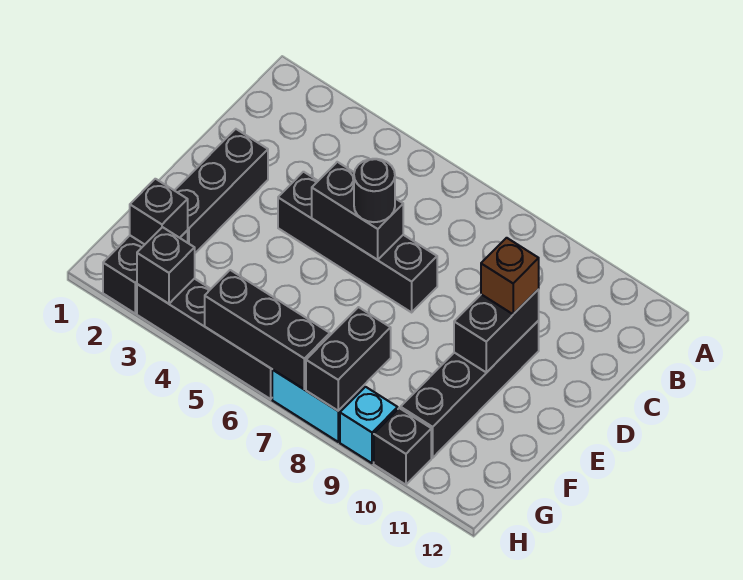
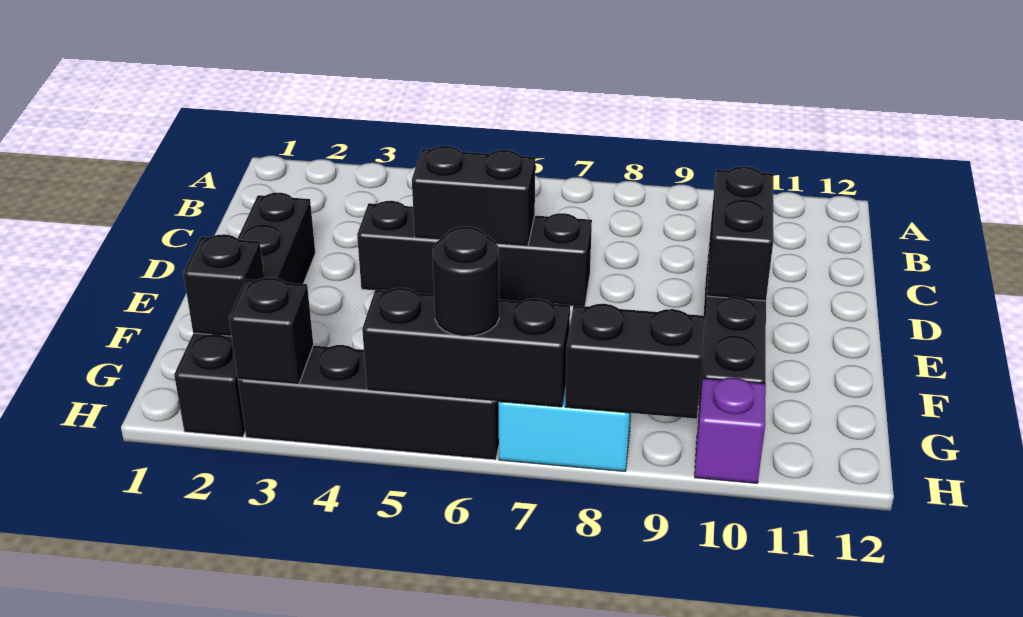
black round brick D6 level 3 -> black round brick H6 level 3
brown brick D10 level 3 -> none
black brick G8:H8 level 2 -> black brick H8:H9 level 2
cyan brick H9 level 1 -> none
black brick H10 level 1 -> purple brick H10 level 1

